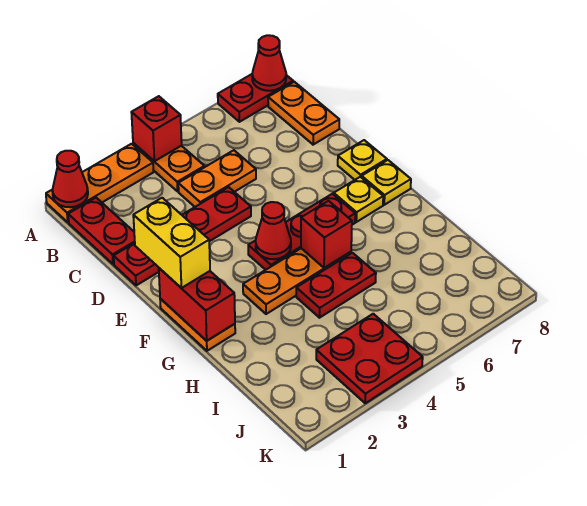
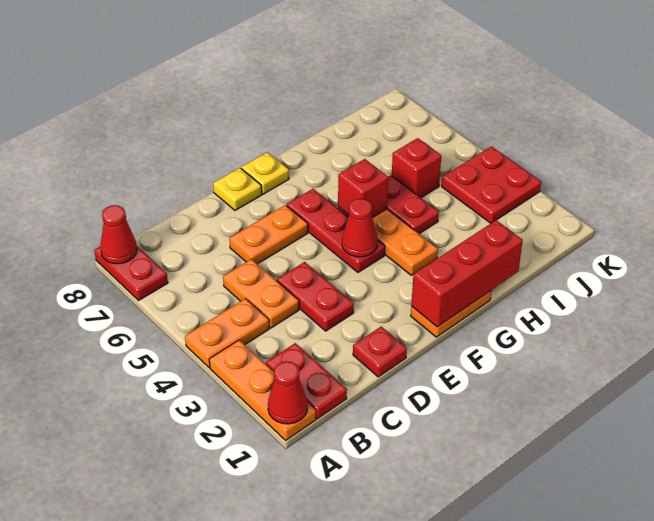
red brick A4 level 2 -> red brick I5 level 1
red plate B1:C1 level 1 -> red plate B1:B2 level 1
orange plate B8:C8 level 1 -> orange plate D6:E6 level 1
yellow brick E1:F1 level 3 -> none
red brick F1:G1 level 2 -> red brick F1:H1 level 2
yellow plate F7 level 1 -> none

